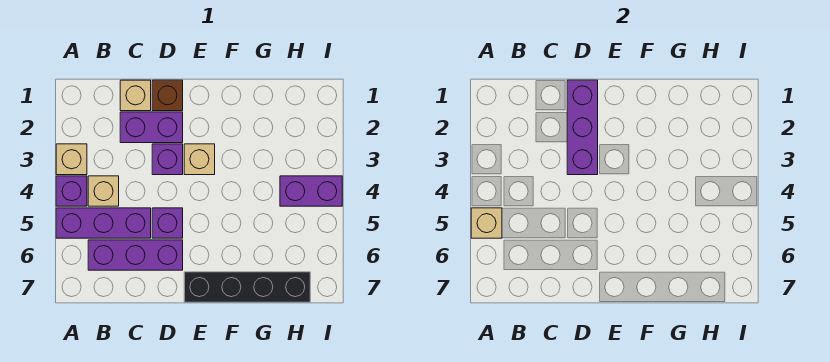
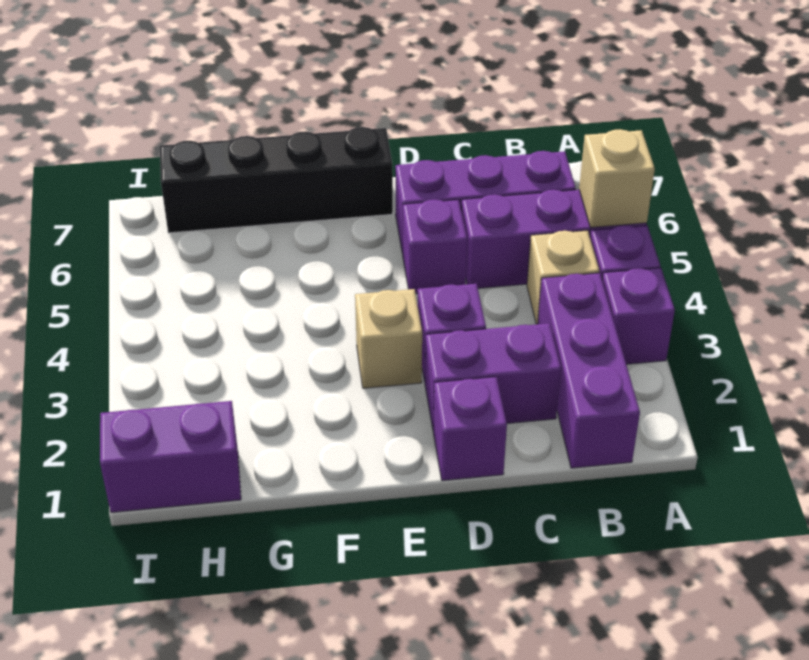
tan brick A3 level 1 -> purple brick A3 level 1
tan brick C1 level 1 -> none
brown brick D1 level 1 -> purple brick D1 level 1
purple brick D1:D3 level 2 -> purple brick B1:B3 level 1
purple brick H4:I4 level 1 -> purple brick H1:I1 level 1

